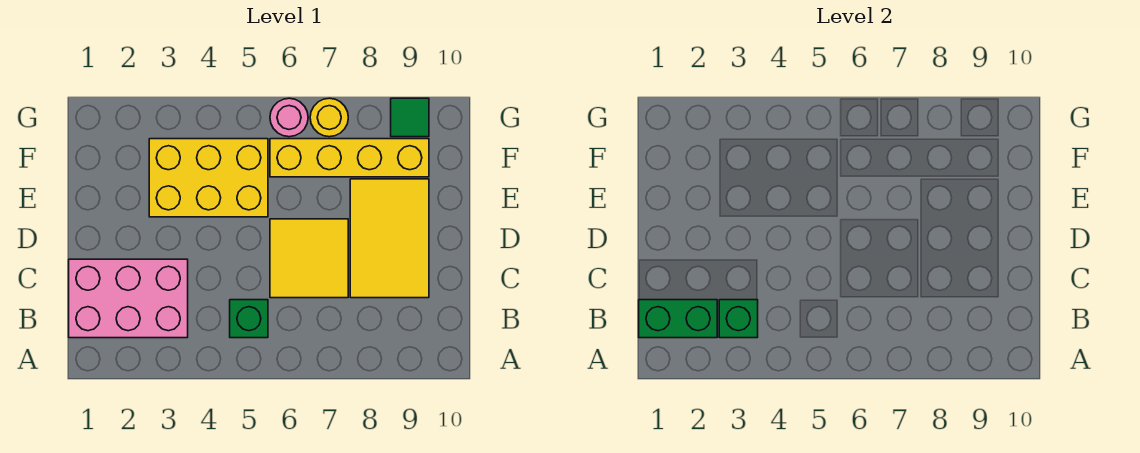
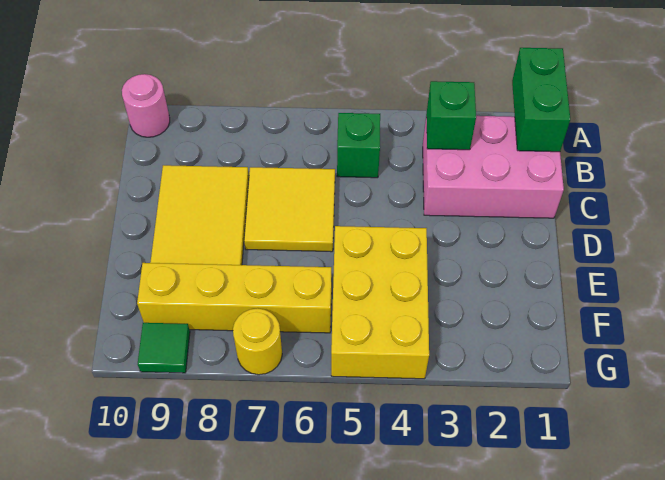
green brick B1:B2 level 2 -> green brick A1:B1 level 2
yellow brick E3:F5 level 1 -> yellow brick E4:G5 level 1
pink round brick G6 level 1 -> pink round brick A10 level 1

